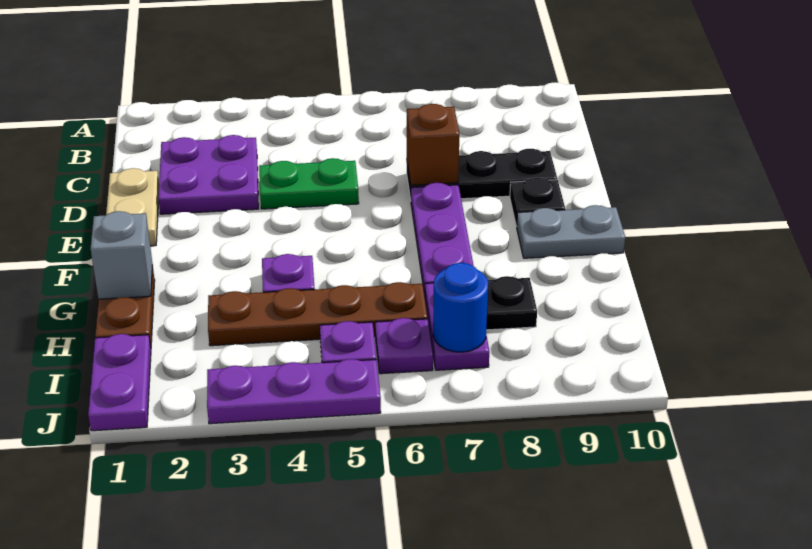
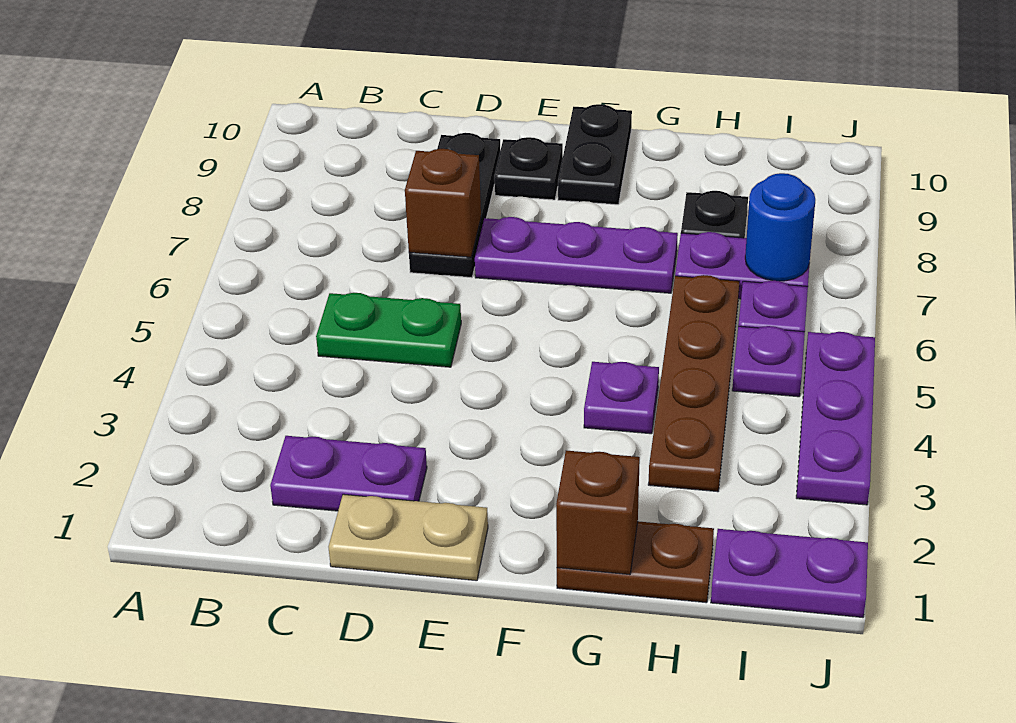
purple plate C2:D3 level 1 -> purple plate C2:D2 level 1
green plate D4:D5 level 1 -> green plate C5:D5 level 1
grey plate F9:F10 level 1 -> black plate F9:F10 level 1
grey brick G1 level 2 -> brown brick G1 level 2

